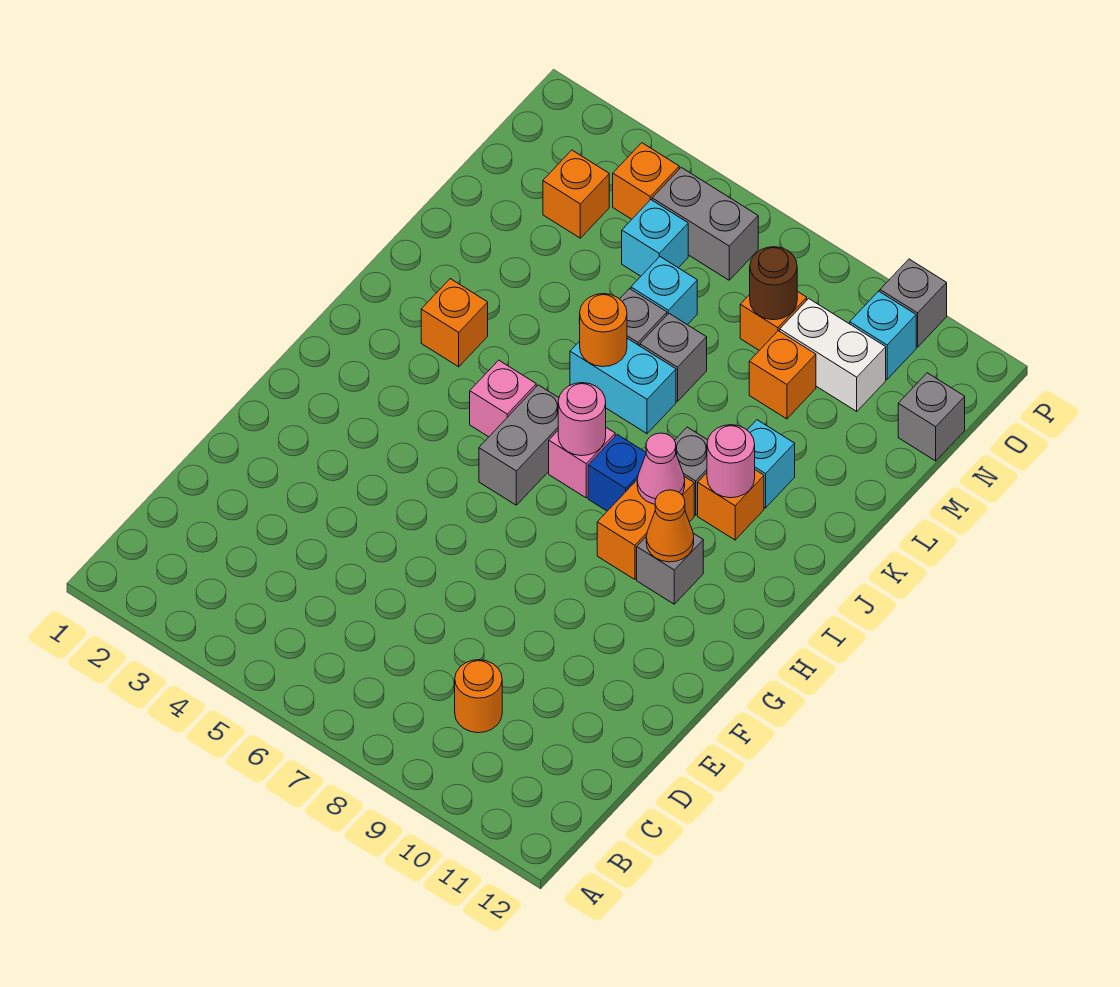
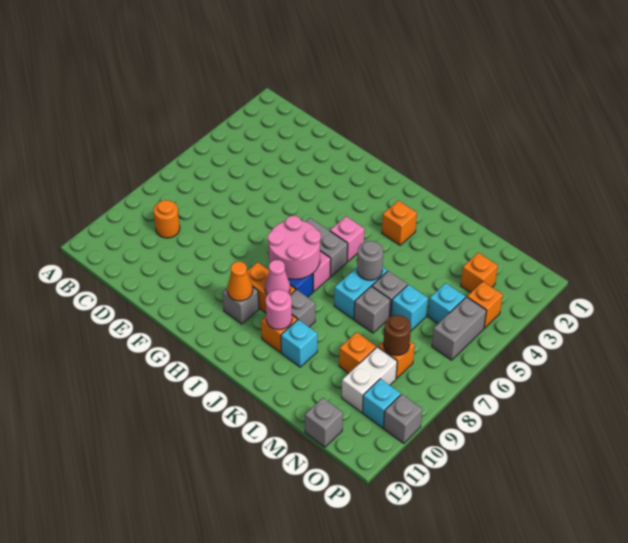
pink round brick I7 level 2 -> pink round brick H7:I8 level 2
orange round brick K6 level 2 -> grey round brick K6 level 2

